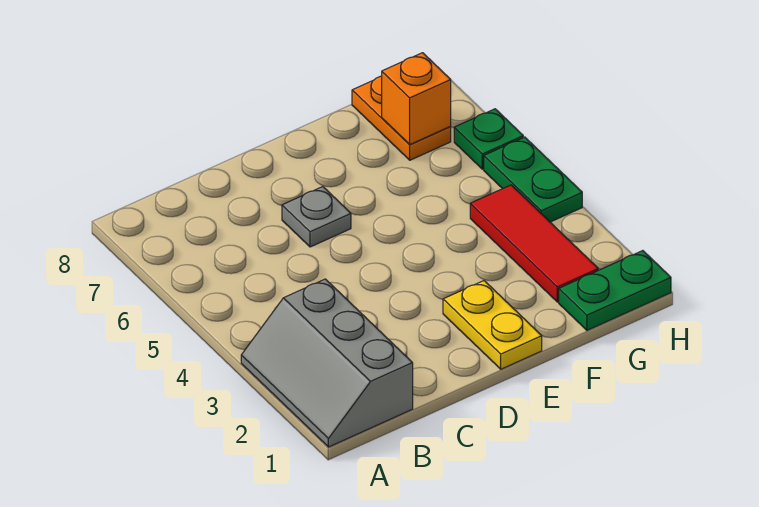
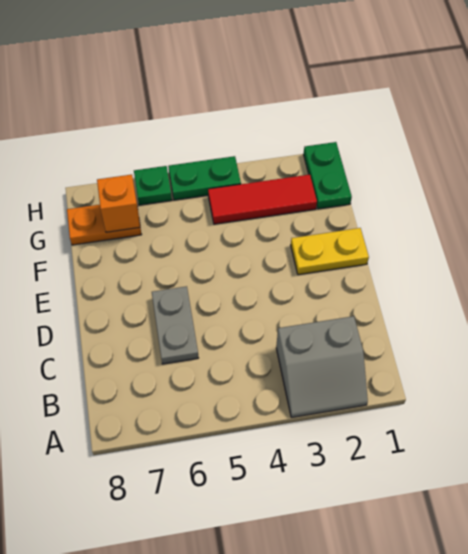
grey slope A1:B3 level 1 top B -> grey slope A2:B3 level 1 top B
grey plate D6 level 1 -> grey plate C6:D6 level 1

